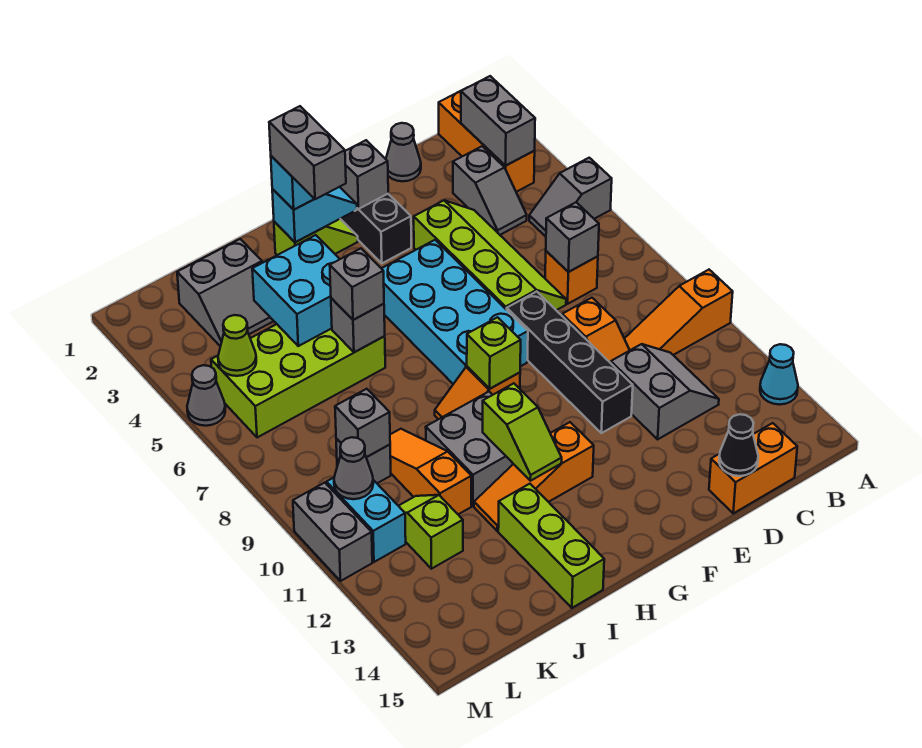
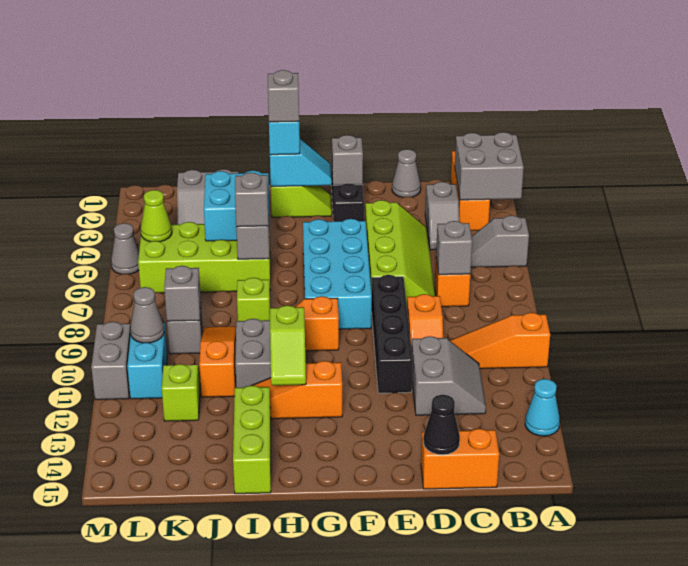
grey brick B2:B3 level 2 -> grey brick A2:B3 level 2
lime brick G9 level 2 -> lime brick I8 level 1
grey brick H2:H3 level 4 -> grey brick H2 level 4

